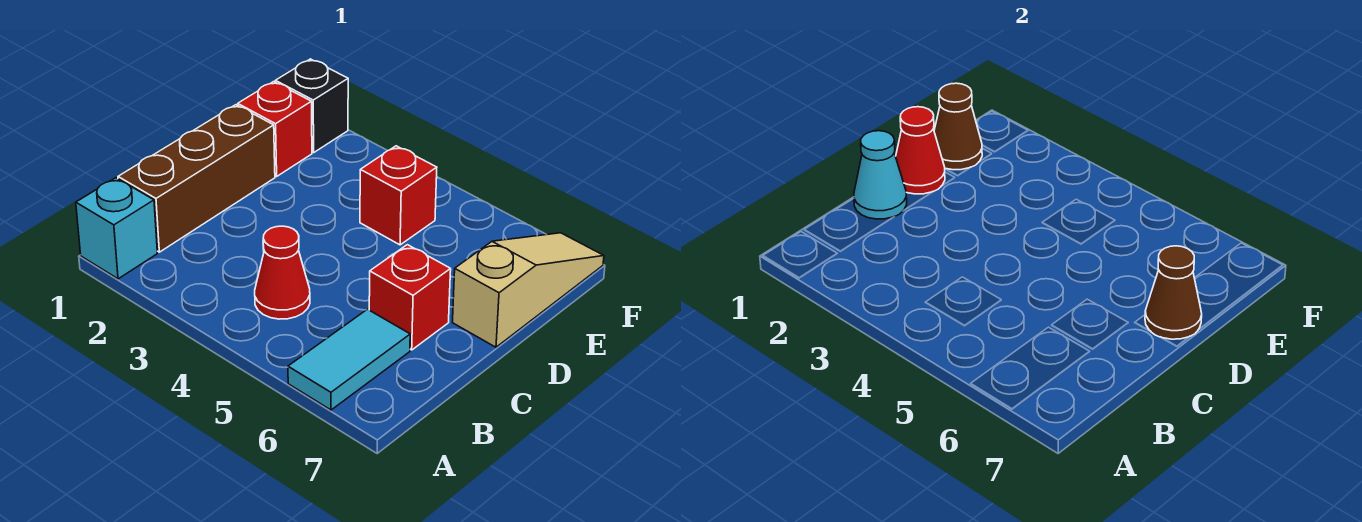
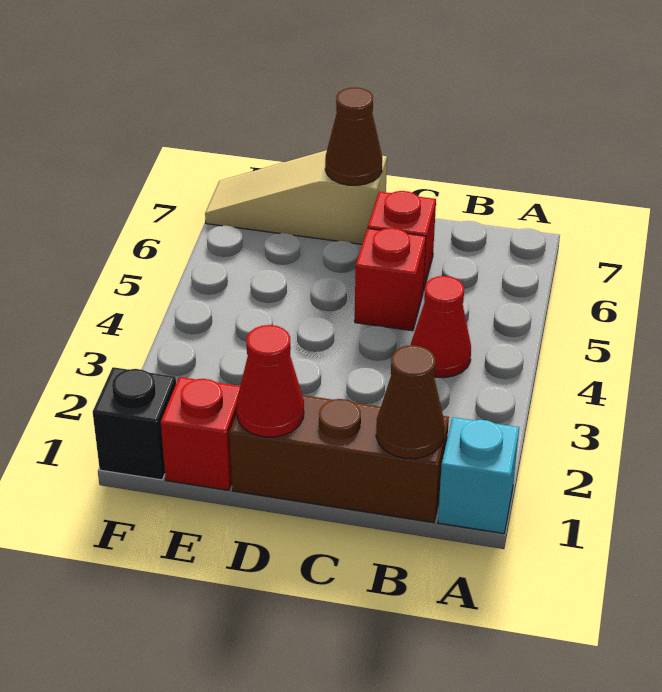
cyan tile A6:B6 level 1 -> none
cyan cone C1 level 2 -> none
brown cone E1 level 2 -> brown cone B1 level 2
red brick E4 level 1 -> red brick C5 level 1

